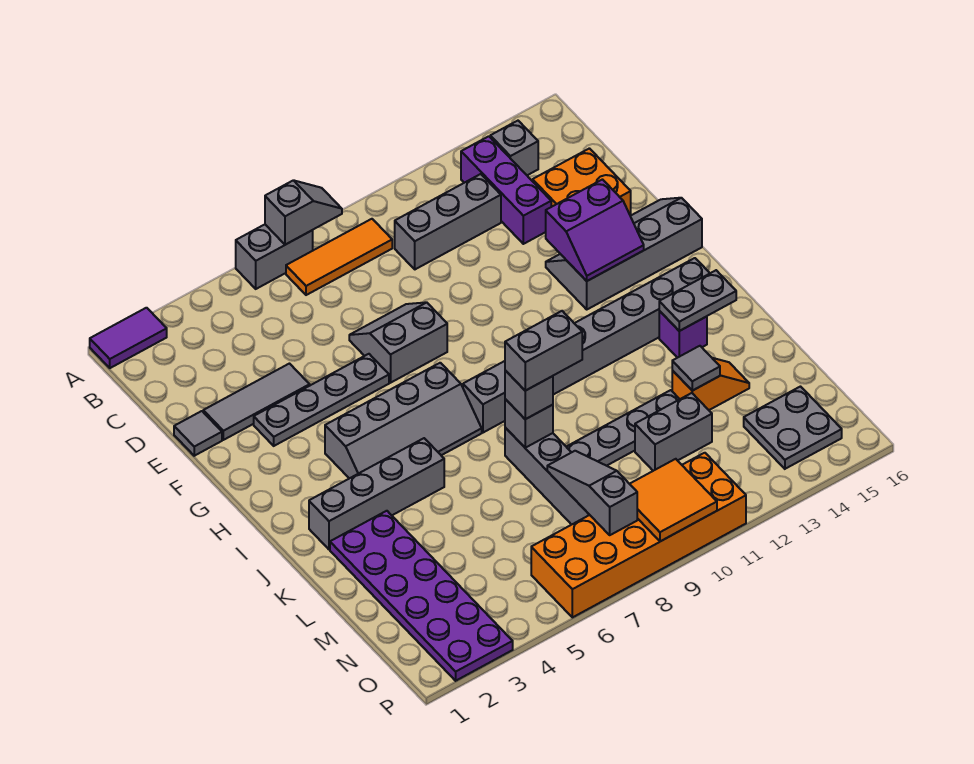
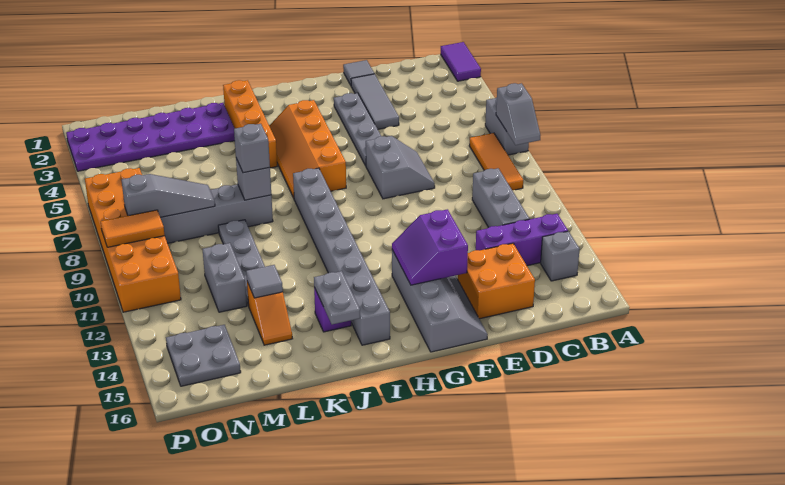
grey slope H4:I7 level 1 top H -> orange slope H4:I7 level 1 top H
grey brick J2:J5 level 1 -> orange brick J2:J5 level 1
grey brick K8:K9 level 4 -> none
orange tile O9:P10 level 2 -> orange tile O9:P9 level 2

